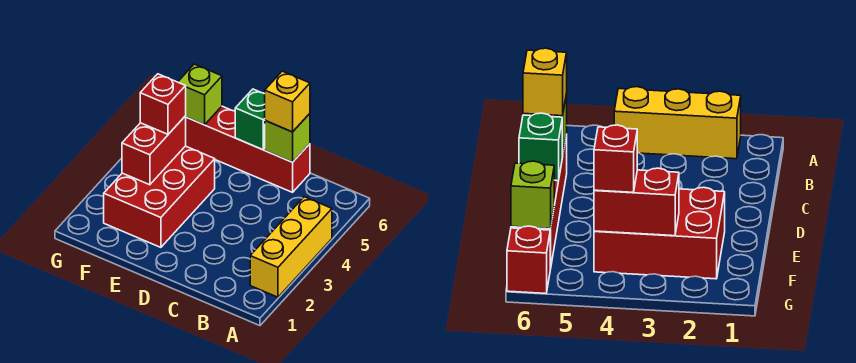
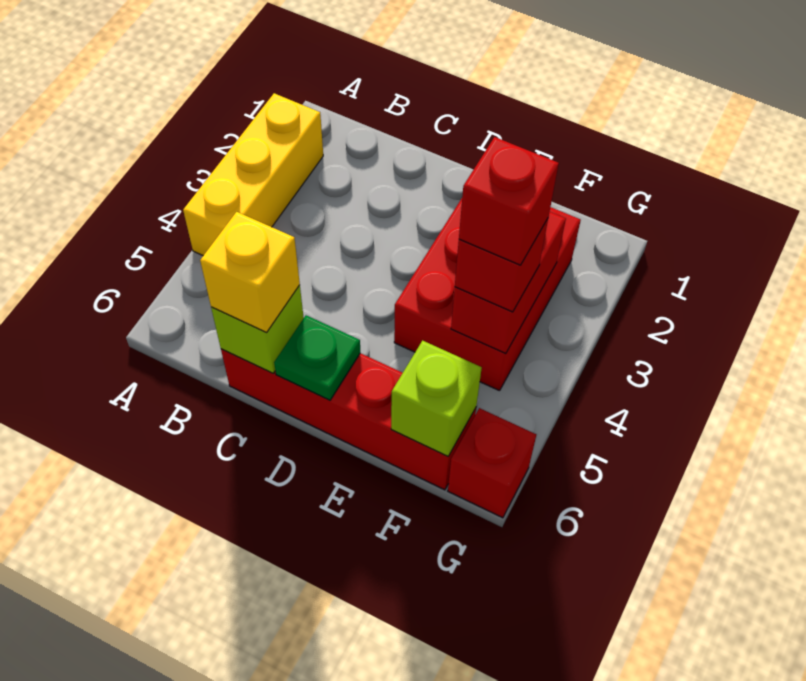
green brick D6 level 2 -> green plate D6 level 2
none -> red brick F4 level 4

